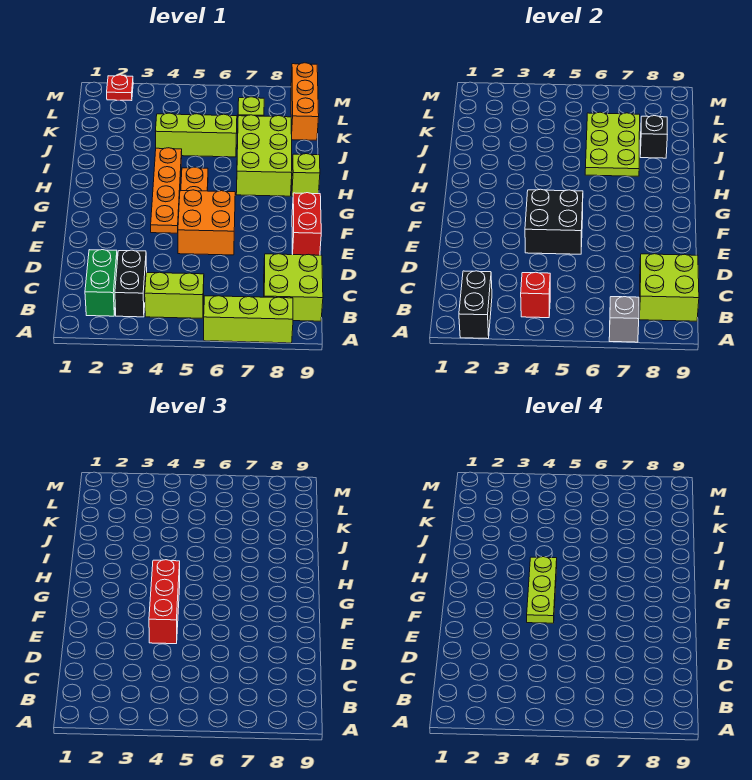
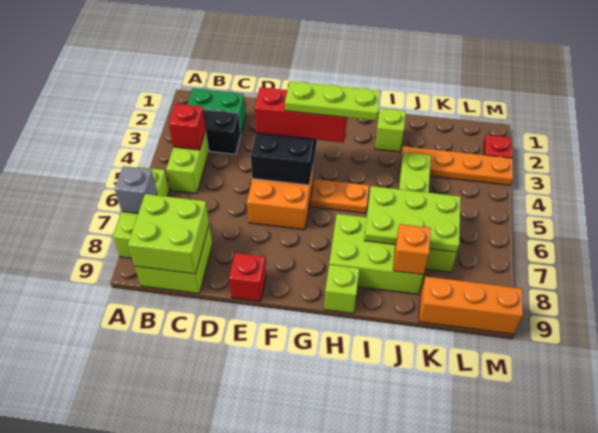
black brick A2:B2 level 2 -> none
red brick E9:F9 level 1 -> red brick E9 level 1
orange plate F4:I4 level 1 -> orange plate J3:M3 level 1
none -> lime brick I2 level 1
black brick J8 level 2 -> orange brick J8 level 2

